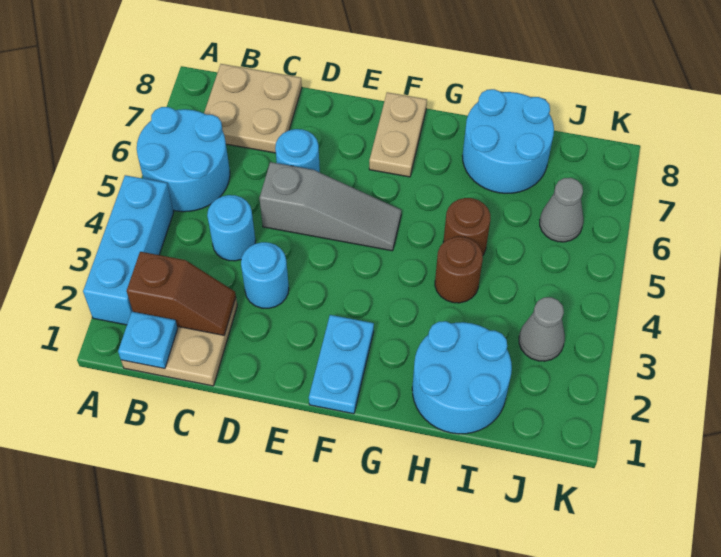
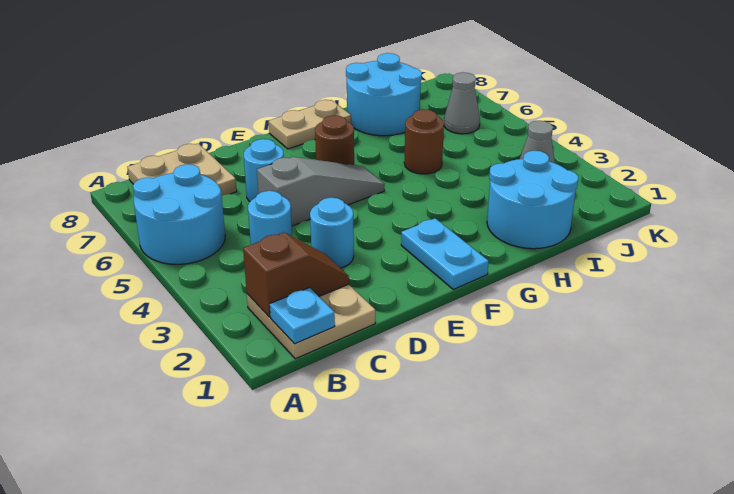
cyan brick A2:A4 level 1 -> none
tan plate F7:F8 level 1 -> tan plate F8:G8 level 1
brown round brick H4 level 1 -> brown round brick F6 level 1

